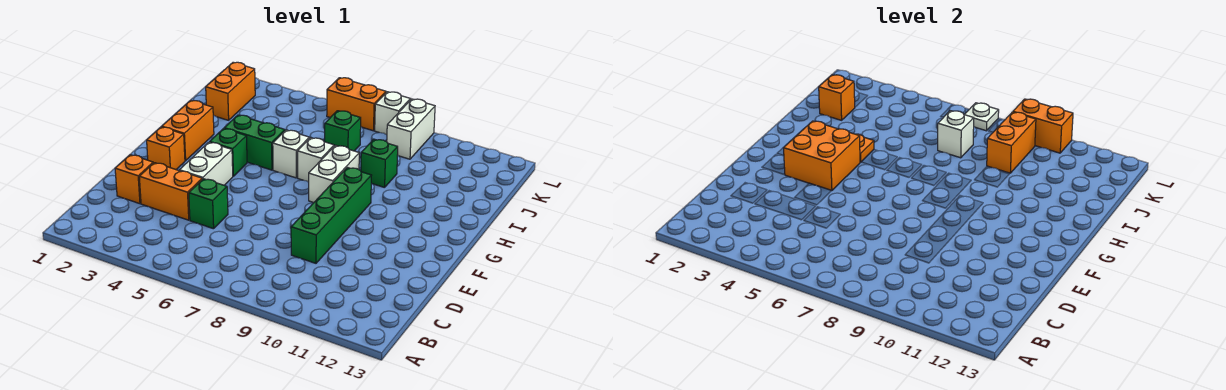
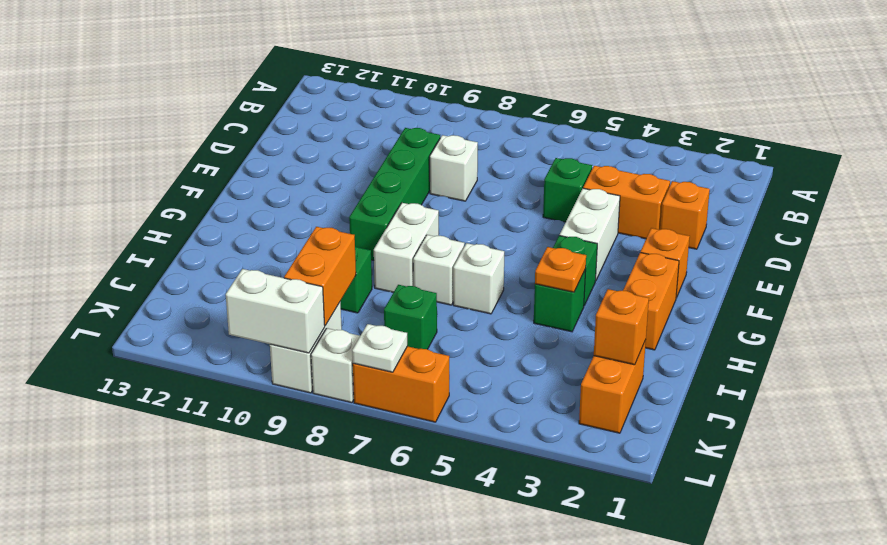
orange brick F3:G4 level 2 -> none
green brick H4:H5 level 1 -> green brick H4 level 1
white brick J7 level 2 -> white brick D8 level 1
orange brick L9:L10 level 2 -> white brick L9:L10 level 2

